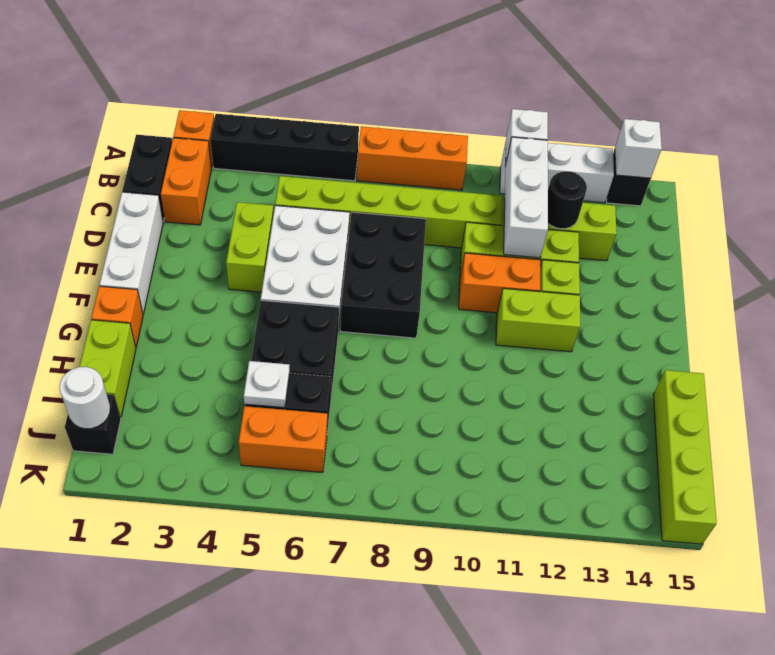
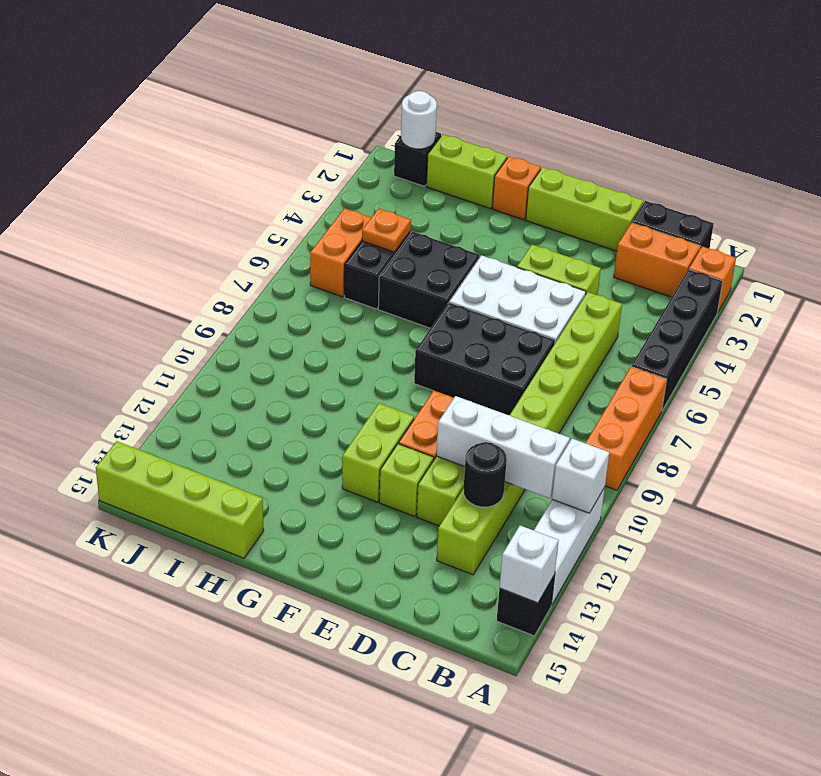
white brick D1:F1 level 1 -> lime brick D1:F1 level 1
white plate I5 level 2 -> orange plate I5 level 2

